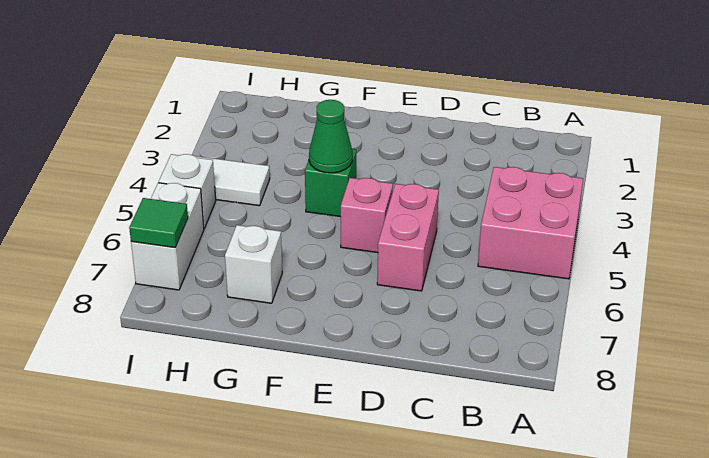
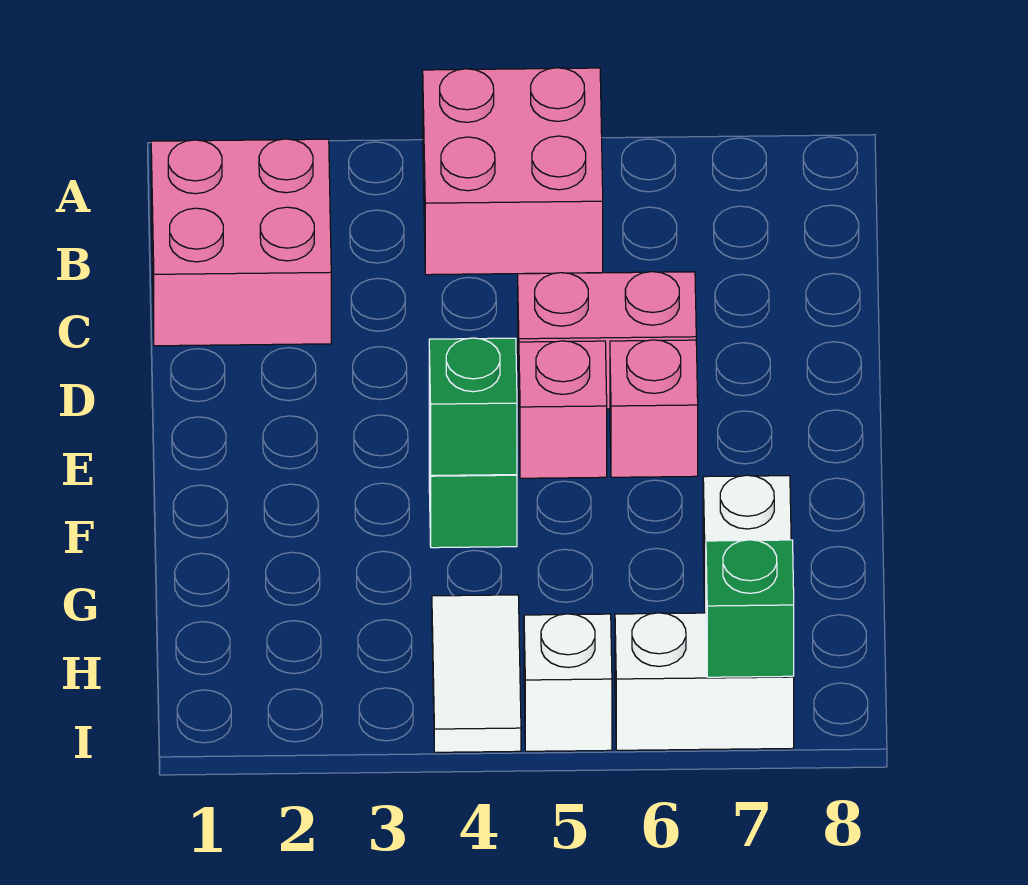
none -> pink brick B1:C2 level 1
none -> pink brick E6 level 1
green cone F4 level 2 -> green brick F4 level 2
green tile I7 level 2 -> green brick I7 level 2

